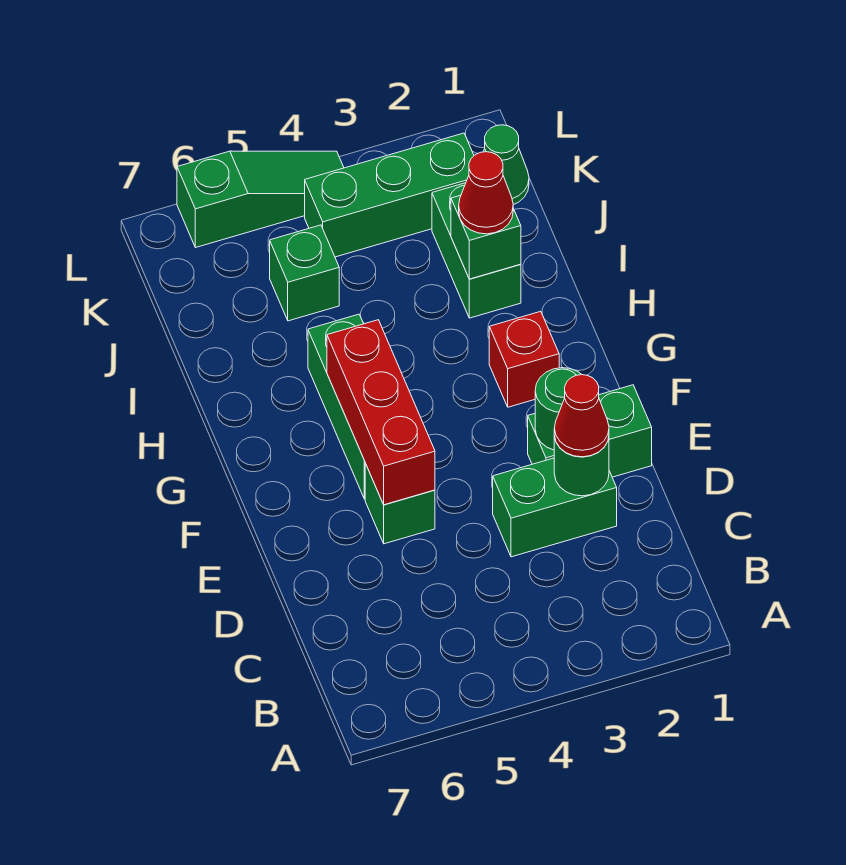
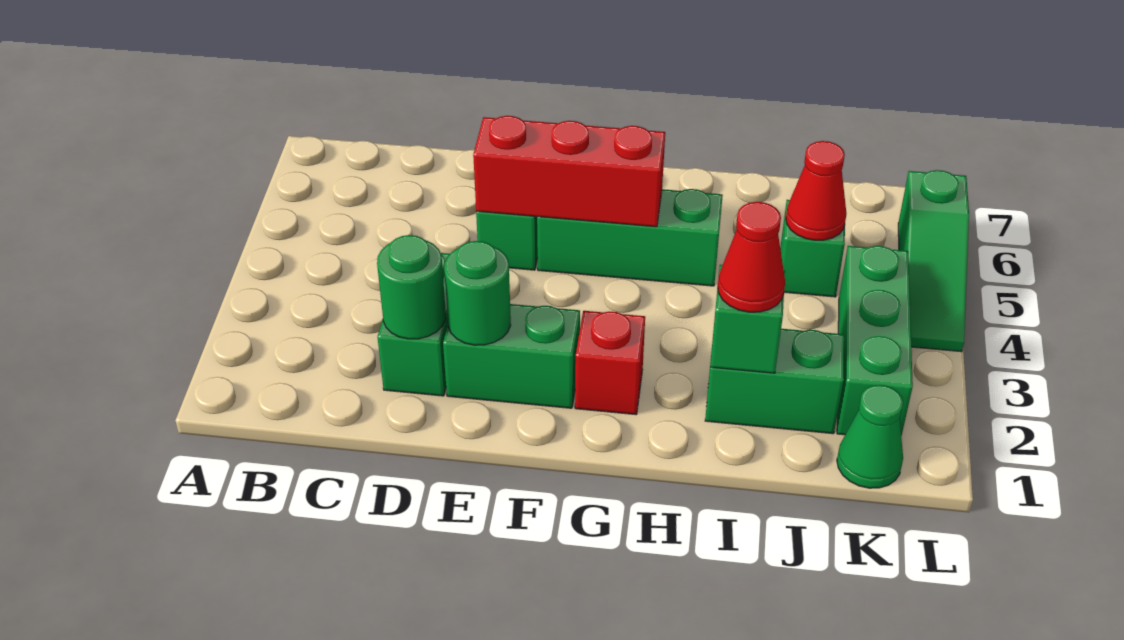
red cone D2 level 3 -> red cone J5 level 2
green brick E1:E2 level 1 -> green brick E2:F2 level 1

